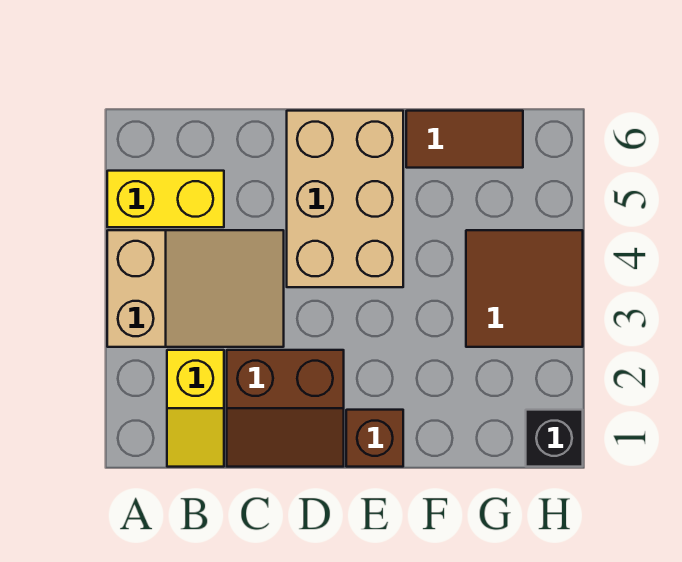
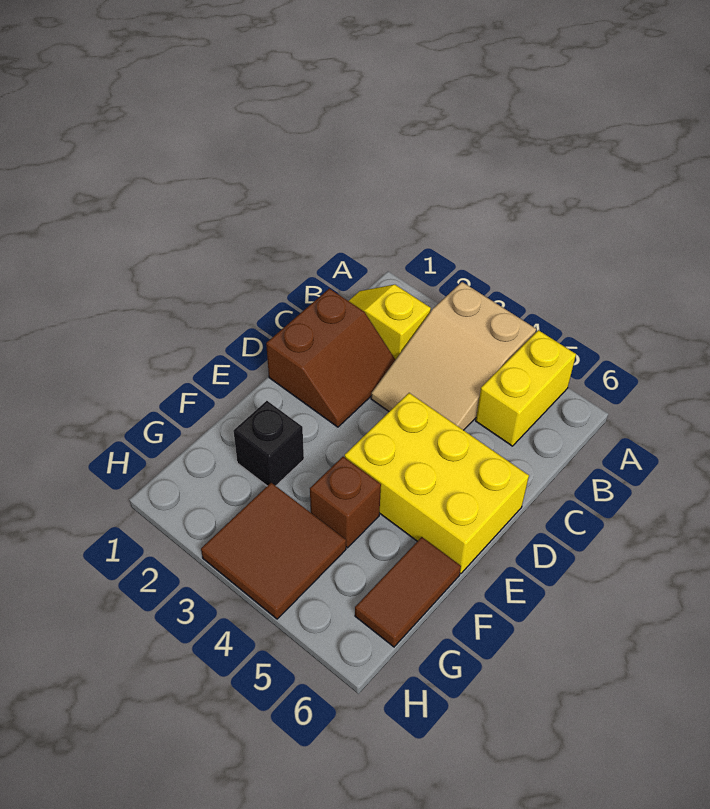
brown slope C1:D2 level 1 top 2 -> brown slope C1:D2 level 1 top 1
tan brick D4:E6 level 1 -> yellow brick D4:E6 level 1
brown brick E1 level 1 -> brown brick F4 level 1
black brick H1 level 1 -> black brick F2 level 1

